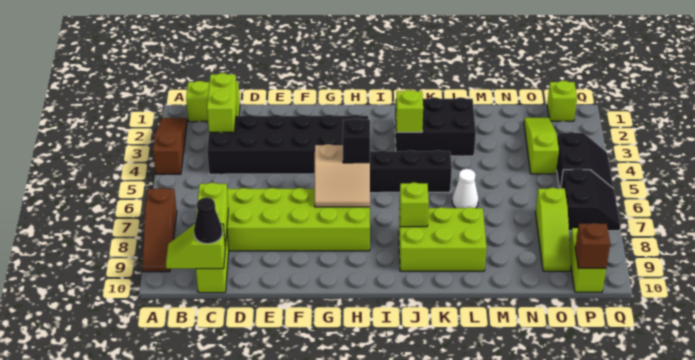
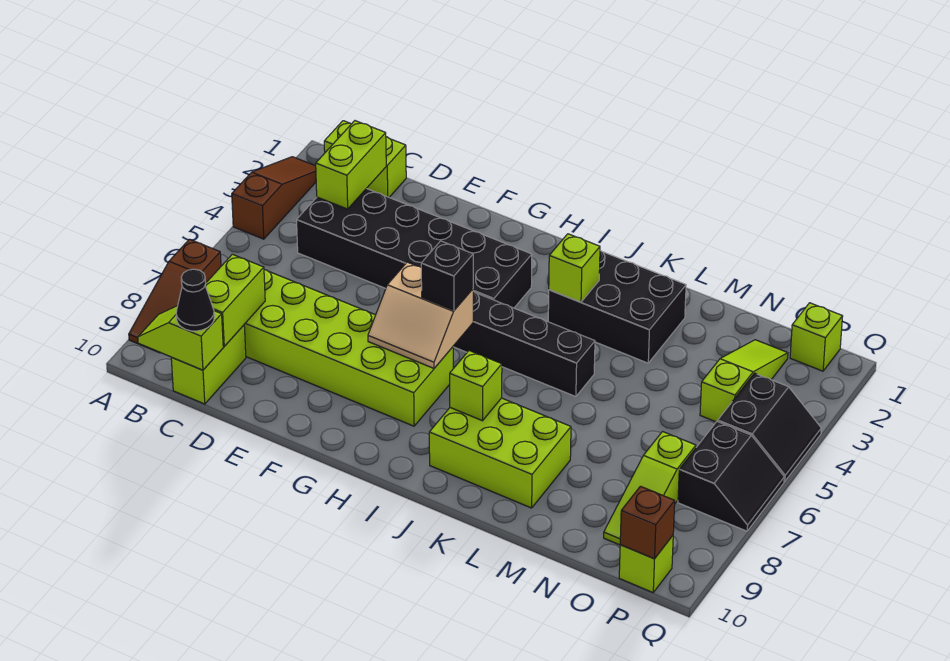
white cone L6 level 1 -> none
lime brick P9:P10 level 1 -> lime brick P10 level 1

